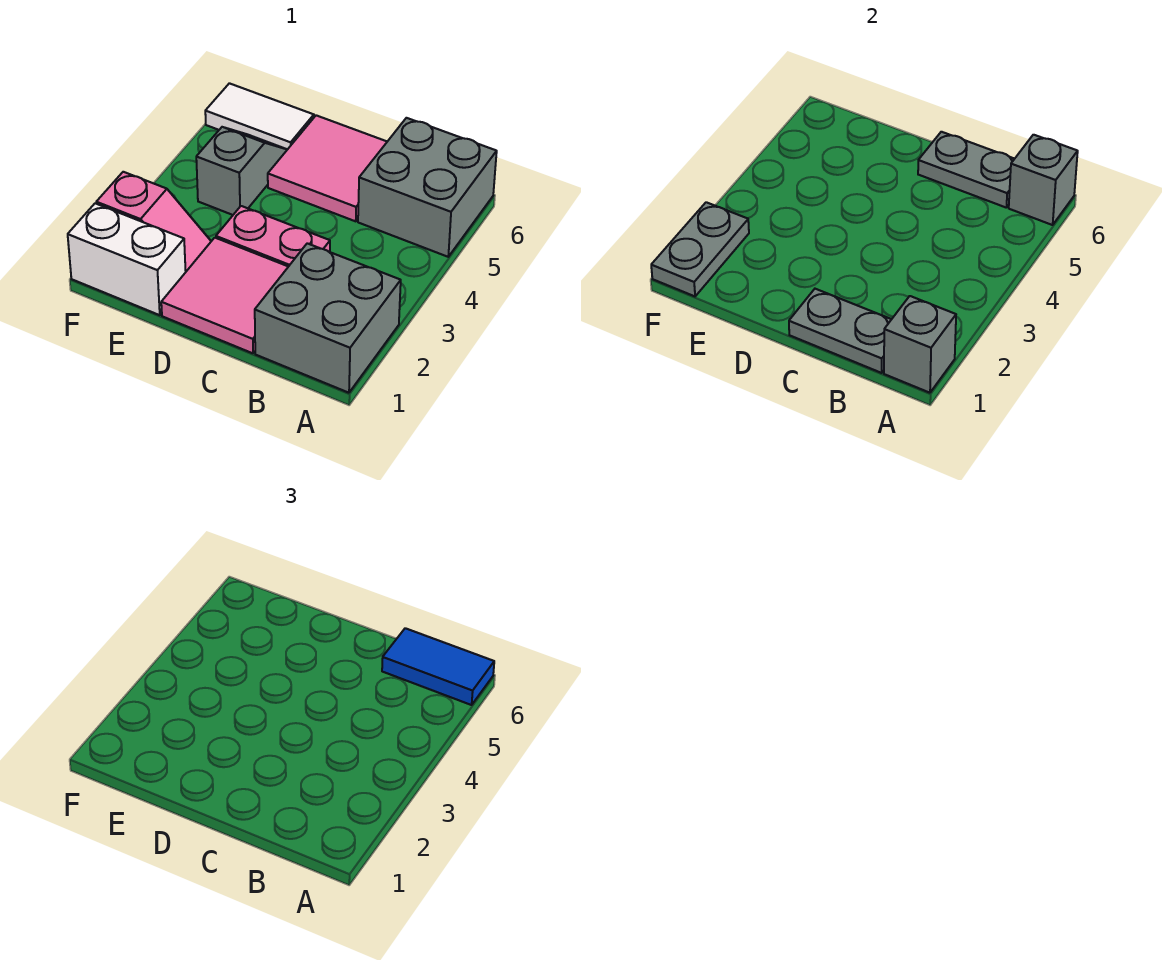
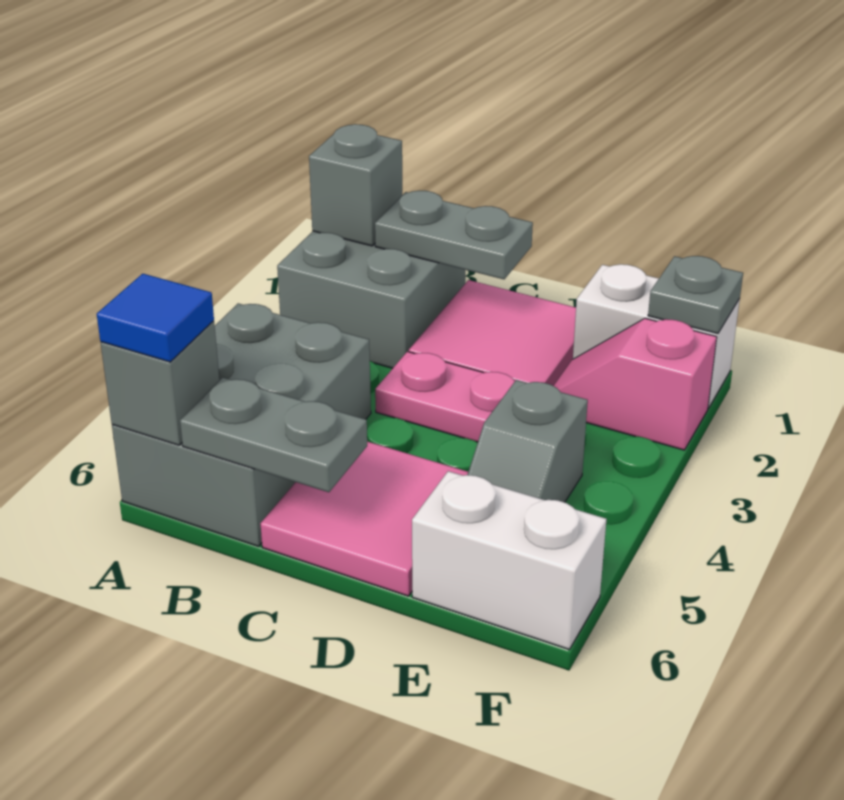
grey brick A5:B6 level 1 -> grey brick A4:B6 level 1
blue tile A6:B6 level 3 -> blue tile A6 level 3
white tile E6:F6 level 1 -> white brick E6:F6 level 1
grey plate F1:F2 level 2 -> grey plate F1 level 2

